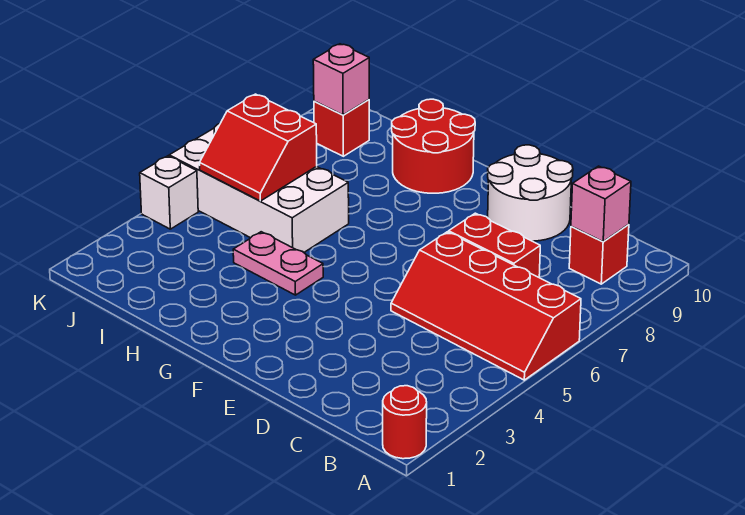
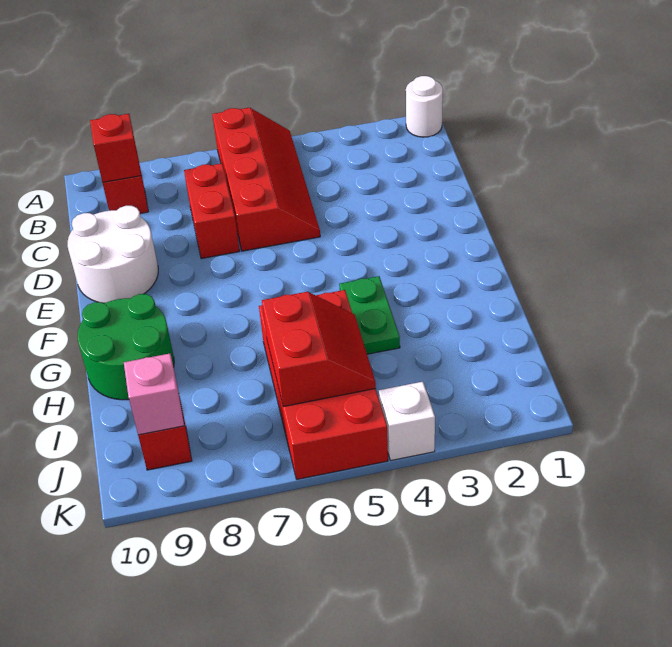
red round brick A1 level 1 -> white round brick A1 level 1
pink brick B9 level 2 -> red brick B9 level 2
pink plate G4:H4 level 1 -> green plate G4:H4 level 1
red round brick G9:H10 level 1 -> green round brick G9:H10 level 1
white brick H5:K6 level 1 -> red brick H5:K6 level 1

